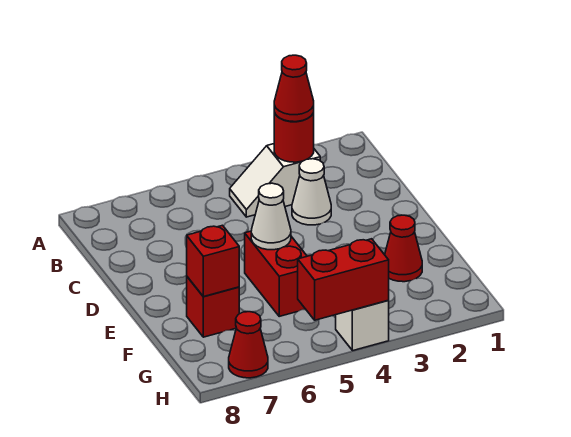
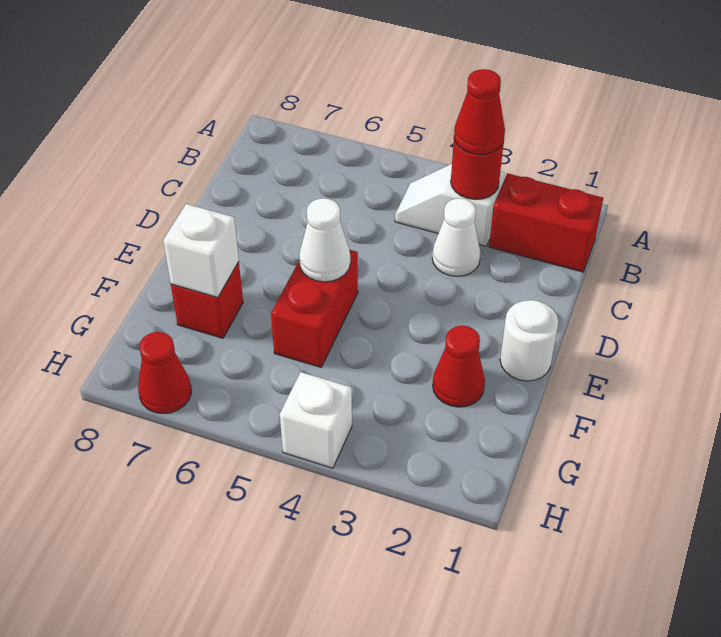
none -> white round brick E1 level 1
red brick F7 level 2 -> white brick F7 level 2
red brick H4:H5 level 2 -> red brick B1:B2 level 1

